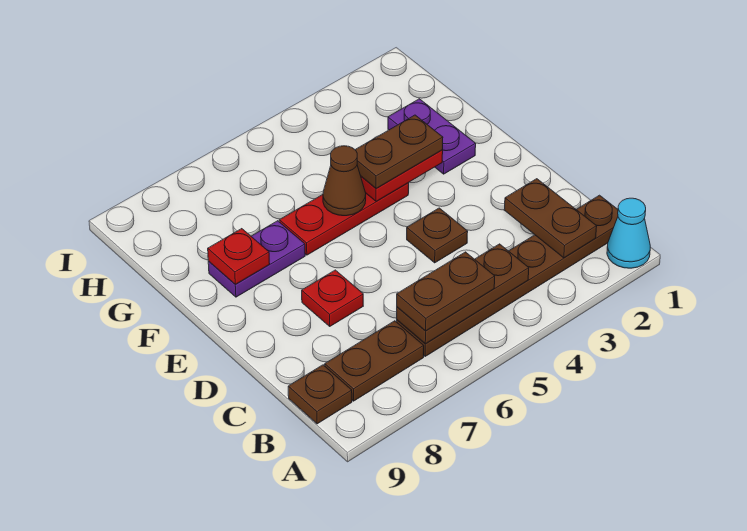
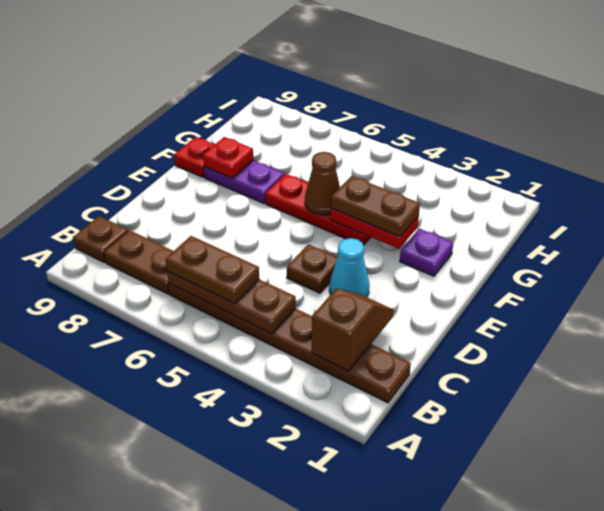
cyan cone A1 level 1 -> cyan cone D3 level 1
brown plate B2:C2 level 2 -> brown slope B2:C2 level 2 top B
red plate D7 level 1 -> red plate F9 level 1
purple plate F2:G2 level 1 -> purple plate F2 level 1

